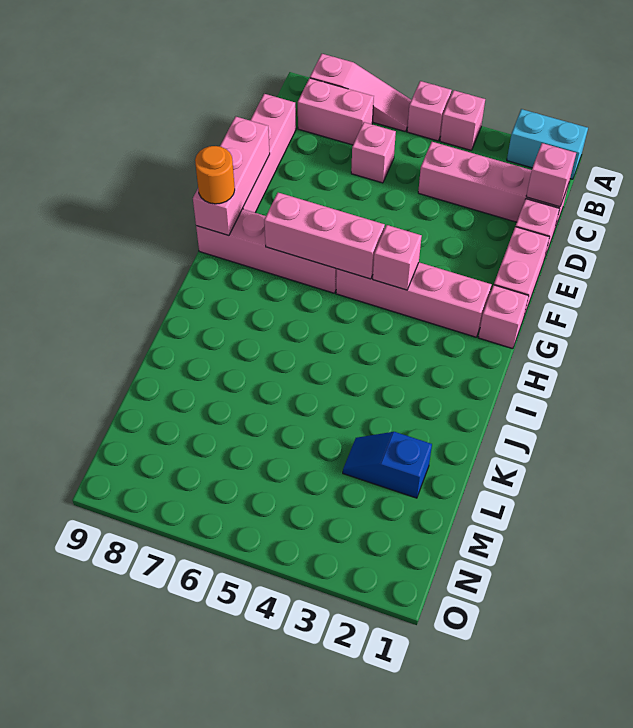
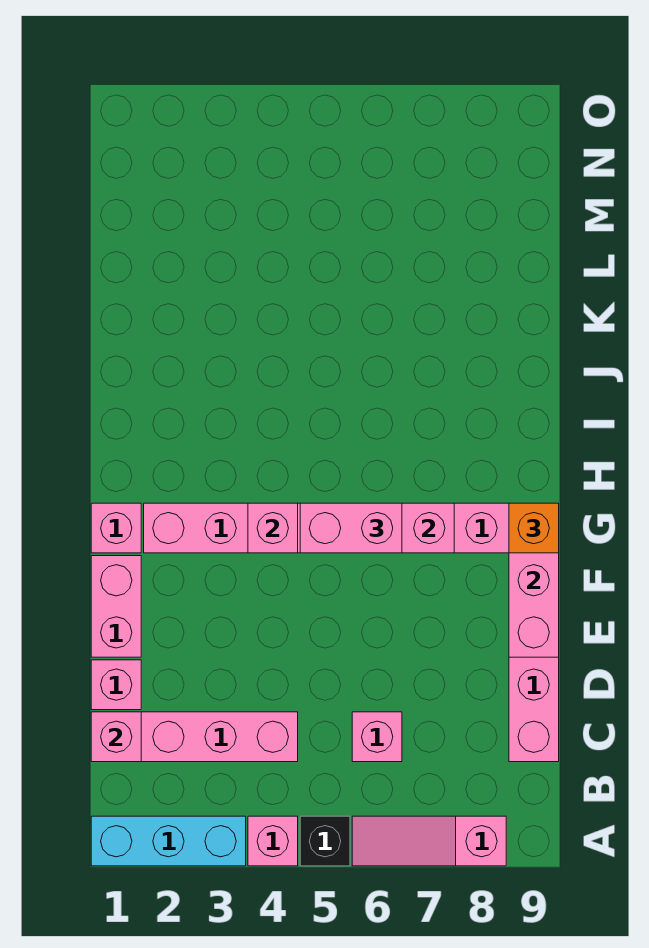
cyan brick A1:A2 level 1 -> cyan brick A1:A3 level 1
pink brick A5 level 1 -> black brick A5 level 1
pink brick B7:B8 level 1 -> pink brick G5:G6 level 3
orange round brick G9 level 3 -> orange brick G9 level 3
blue slope L2:L3 level 1 top 2 -> none

